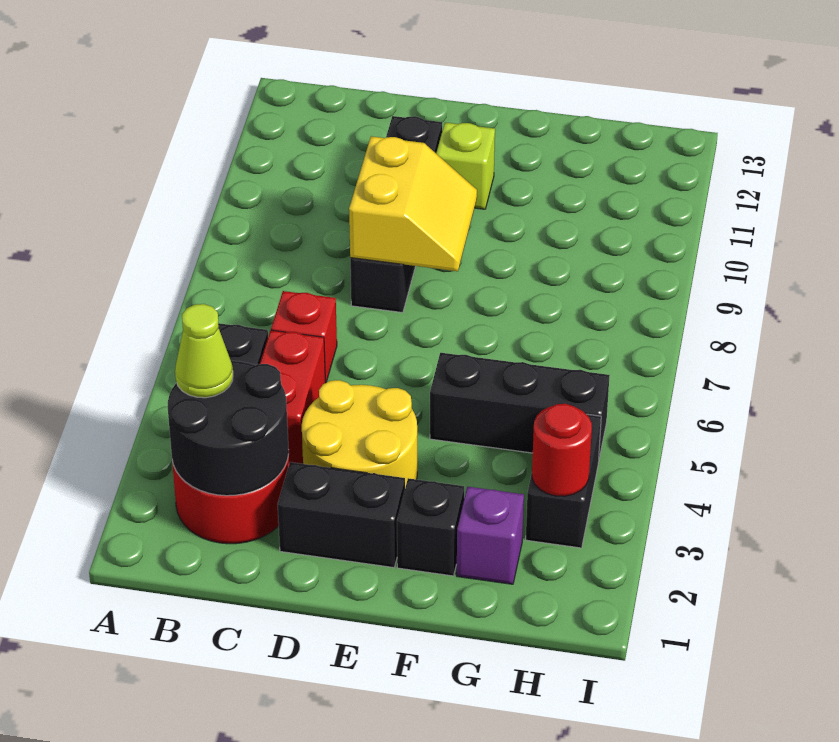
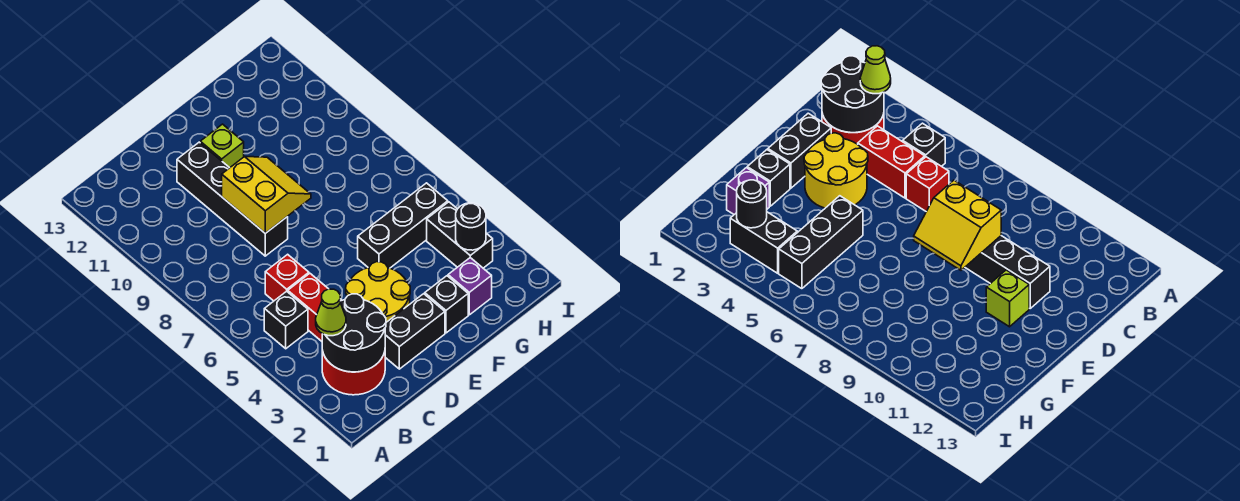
red round brick H3 level 2 -> black round brick H3 level 2

